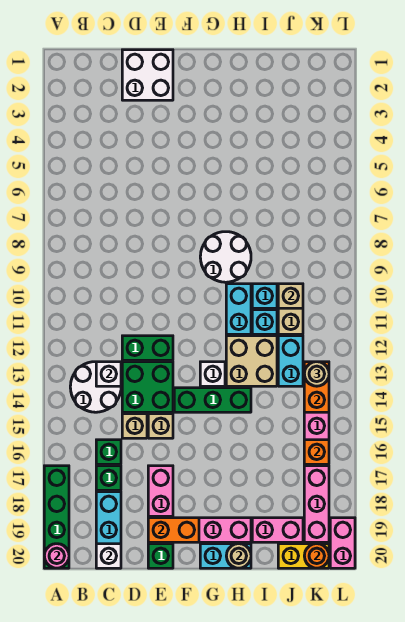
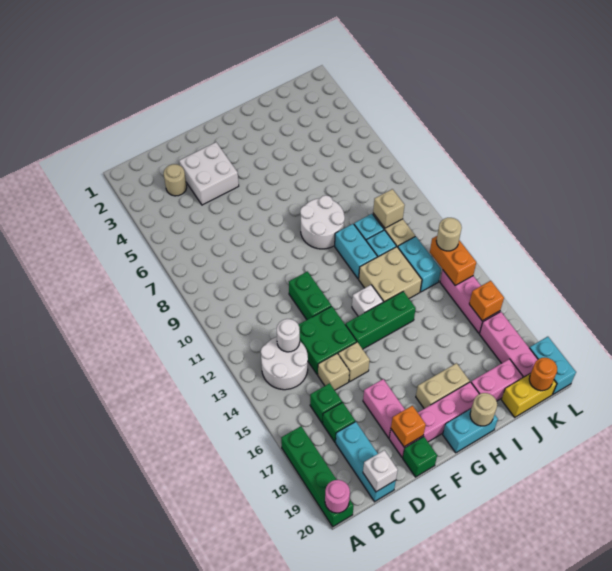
none -> tan round brick C3 level 1
white brick C13 level 2 -> white round brick C13 level 2
white brick D1:E2 level 1 -> white brick D3:E4 level 1
green brick D12:E12 level 1 -> green brick E11:E12 level 1
orange brick E19:F19 level 2 -> orange brick E19 level 2
none -> tan brick G18:H18 level 1
pink brick L19:L20 level 1 -> cyan brick L19:L20 level 1

